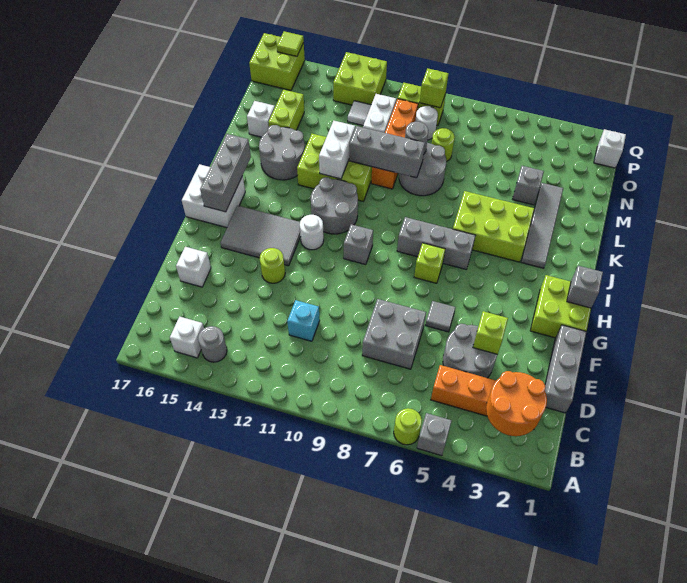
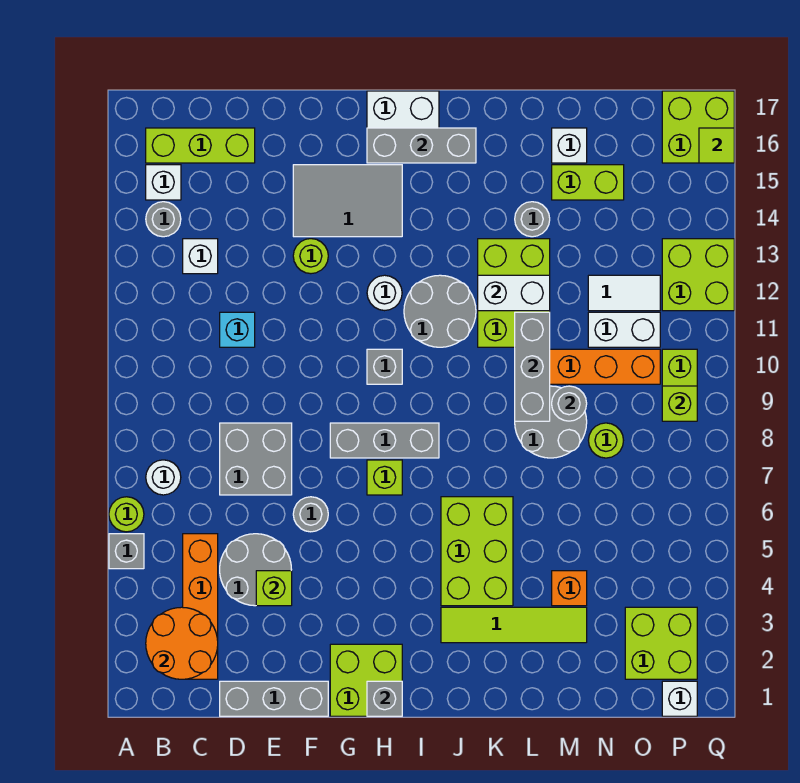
none -> lime brick B16:D16 level 1
white brick E16 level 1 -> white brick C13 level 1
grey tile F6 level 1 -> grey round brick F6 level 1
grey tile G13:H15 level 1 -> grey tile F14:H15 level 1
grey brick I6:I8 level 1 -> grey brick G8:I8 level 1
grey tile J3:M3 level 1 -> lime tile J3:M3 level 1
grey round brick K14:L15 level 1 -> grey round brick L14 level 1
grey brick M4 level 1 -> orange brick M4 level 1
none -> lime brick O2:P3 level 1
white round brick O9 level 1 -> white round brick B7 level 1
white tile O12 level 1 -> white tile N12:O12 level 1

